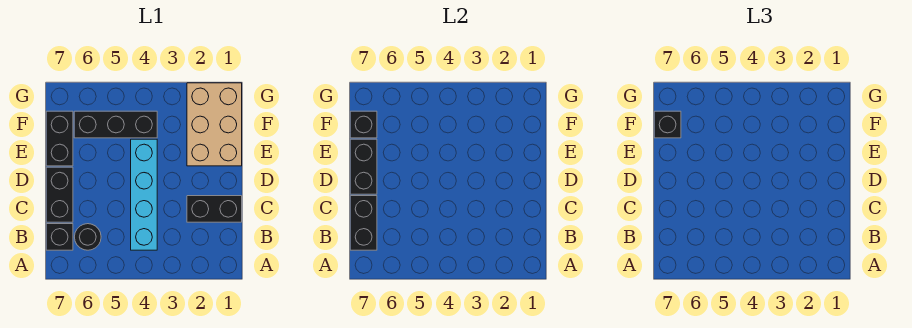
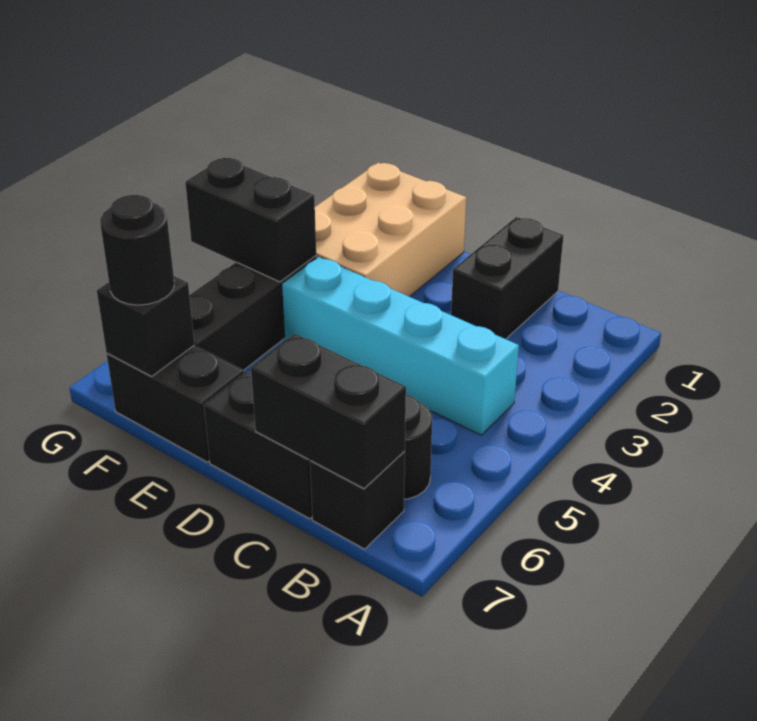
black brick D7:E7 level 2 -> black brick F4:G4 level 2
tan brick E1:G2 level 1 -> tan brick E1:F3 level 1
black brick F7 level 3 -> black round brick F7 level 3

